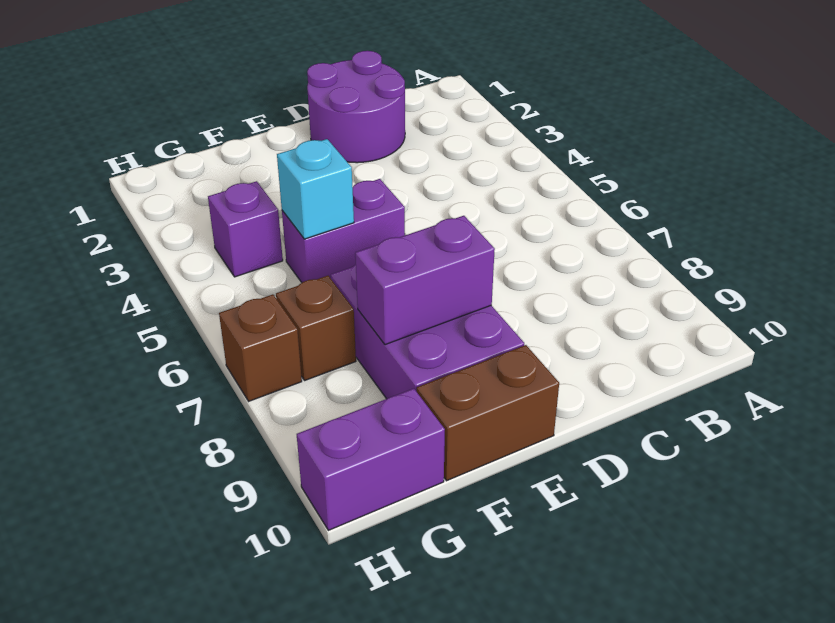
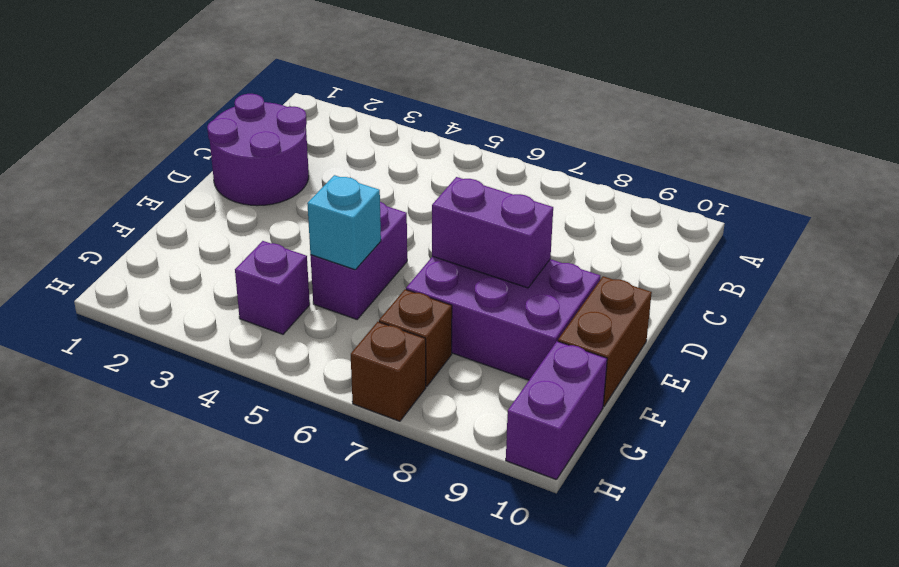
purple brick E8:F8 level 2 -> purple brick E7:E8 level 2

